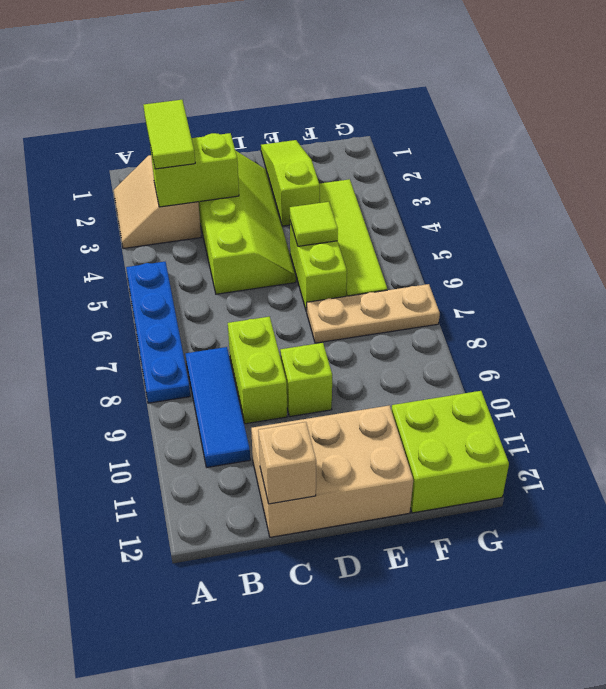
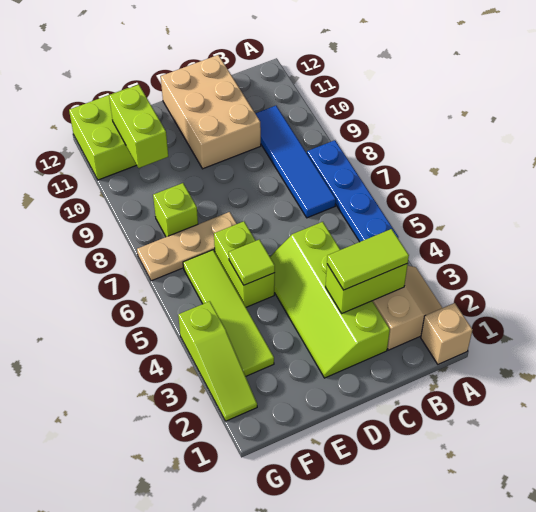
lime tile B2:B3 level 3 -> lime tile B3:C3 level 3
blue tile B8:B10 level 1 -> blue tile B7:B10 level 1
lime brick C8:C9 level 1 -> lime brick F10:F11 level 2
tan brick C11:E12 level 1 -> tan brick C10:D12 level 1
tan brick C12 level 2 -> tan brick A1 level 1
lime brick D9 level 1 -> lime brick F8 level 1
lime slope E1:E3 level 1 top 3 -> lime slope G2:G4 level 1 top 4

